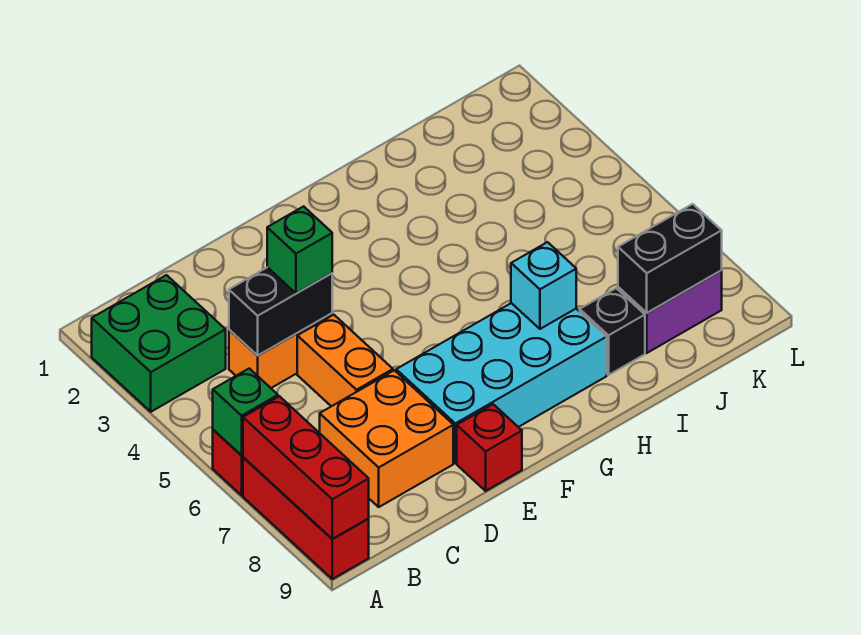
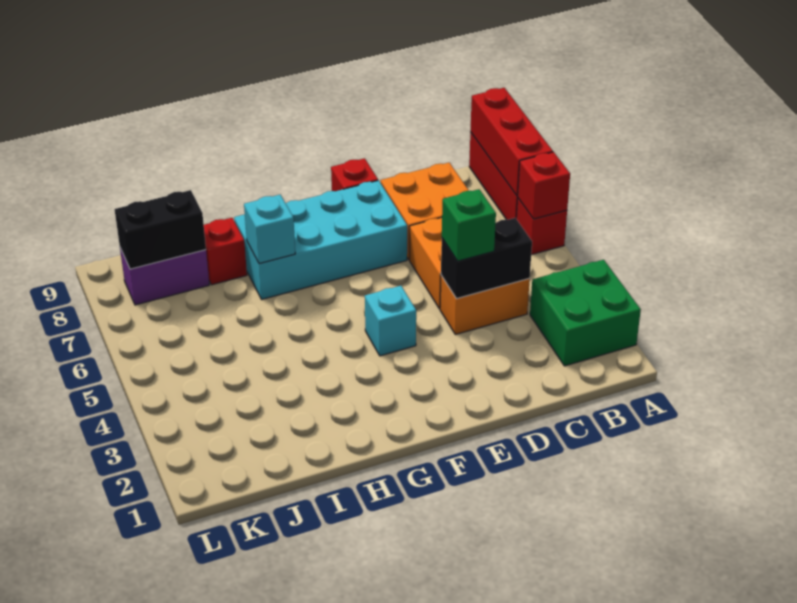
green brick A6 level 2 -> red brick A6 level 2
none -> cyan brick F4 level 1
black brick I8 level 1 -> red brick I8 level 1

